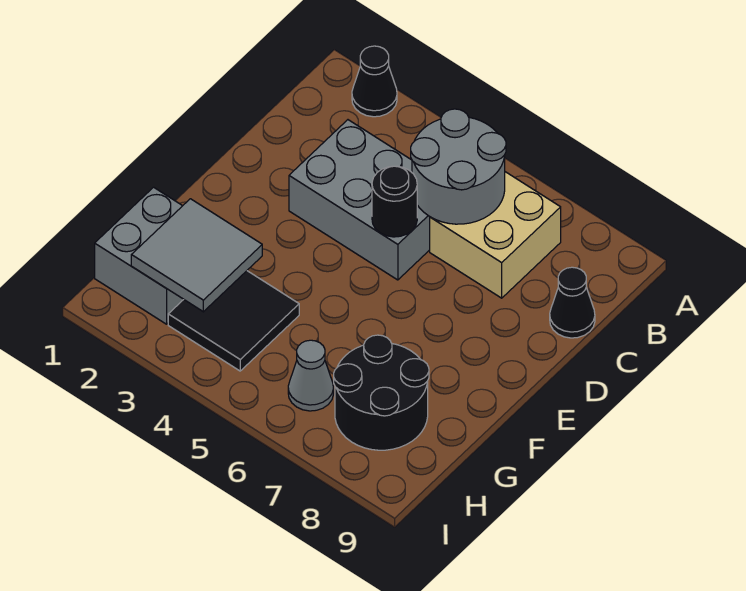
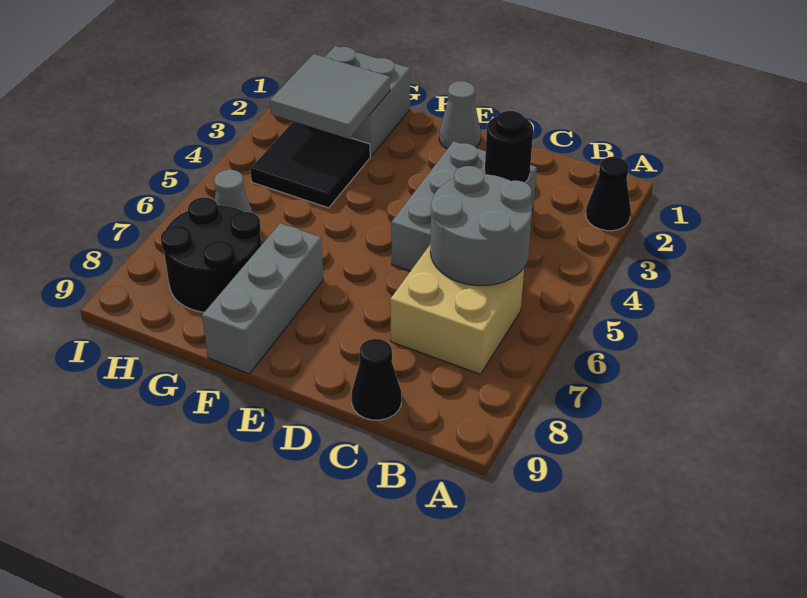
black round brick D5 level 2 -> black round brick C3 level 2
none -> grey cone E1 level 1
none -> grey brick F7:F9 level 1

